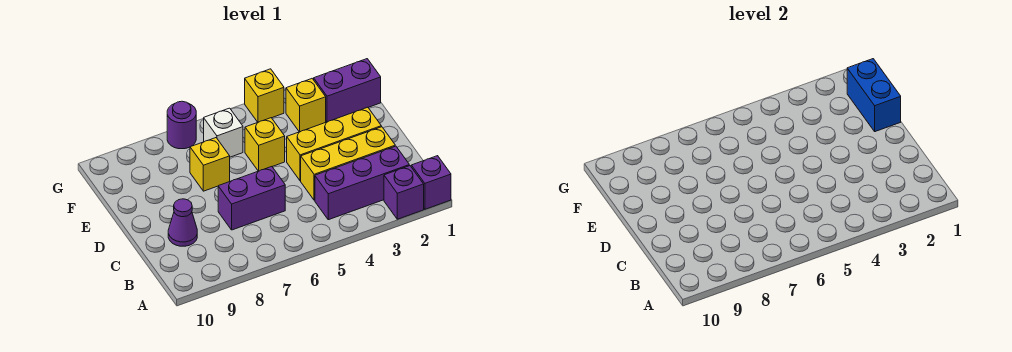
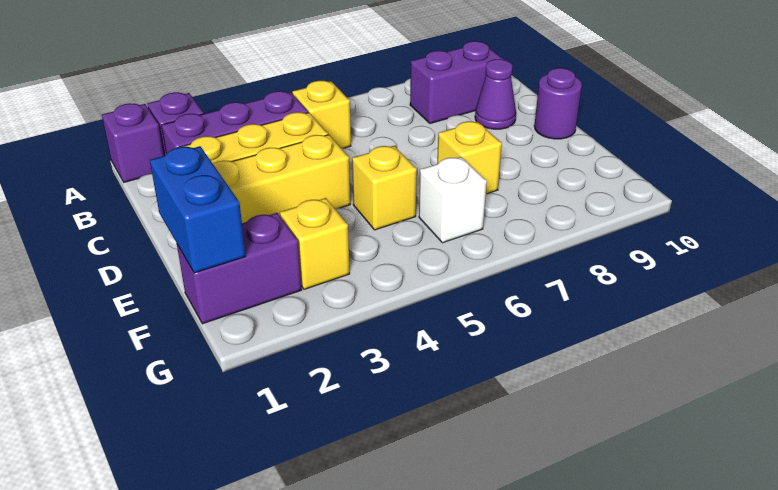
purple brick C6:C7 level 1 -> purple brick B8:B9 level 1
yellow brick G4 level 1 -> yellow brick B5 level 1
purple round brick G7 level 1 -> purple round brick D10 level 1

